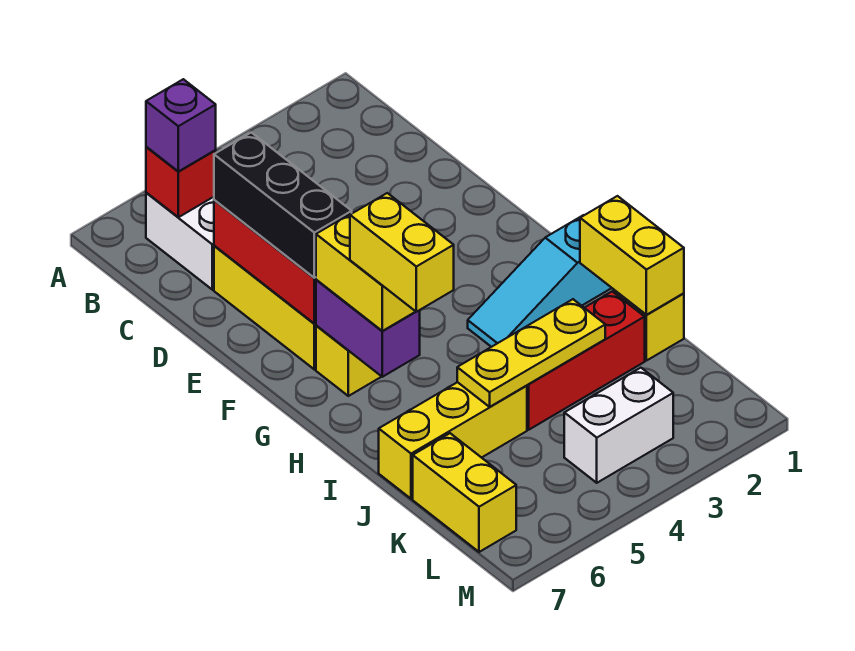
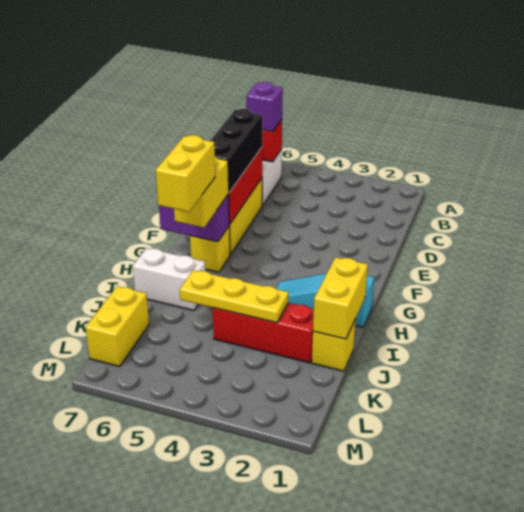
purple brick G6:H6 level 2 -> purple brick G6:G7 level 2
yellow brick J5:J7 level 1 -> none
white brick L3:L4 level 1 -> white brick I6:I7 level 1

